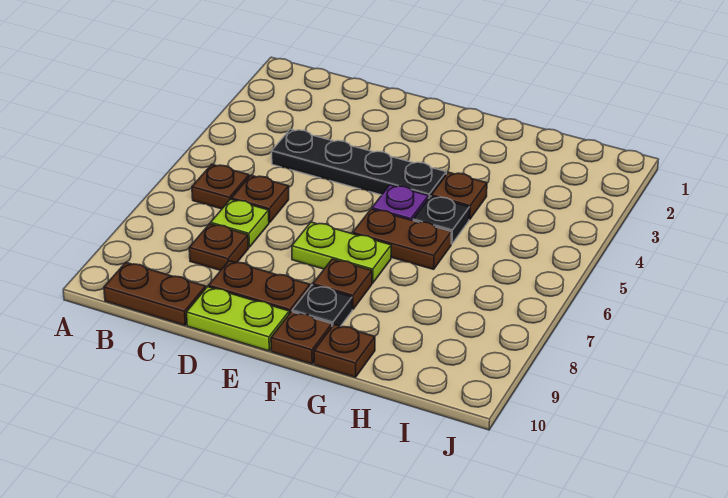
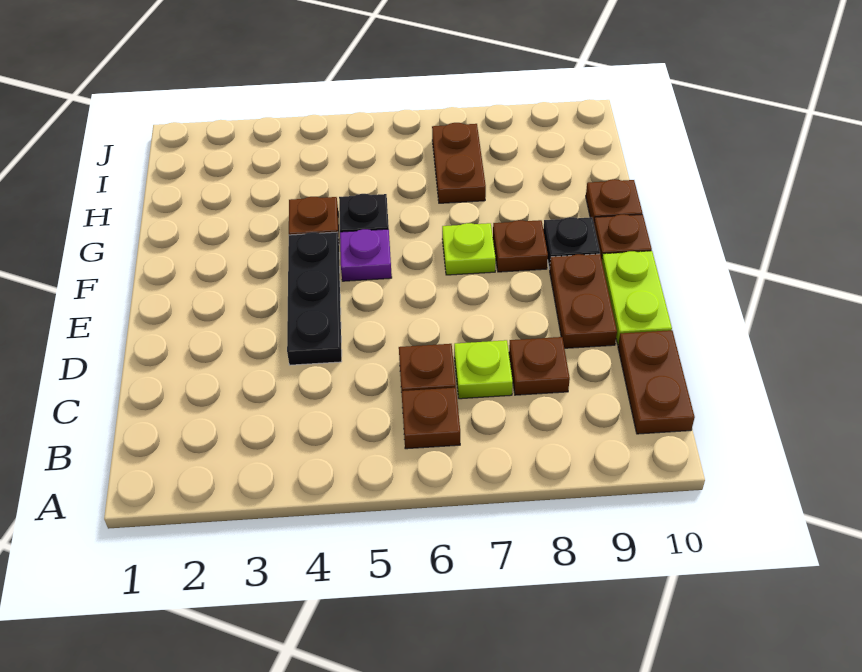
black plate C4:F4 level 1 -> black plate D4:F4 level 1
lime plate E7:F7 level 1 -> lime plate F7 level 1
brown plate F6:G6 level 1 -> brown plate H7:I7 level 1

